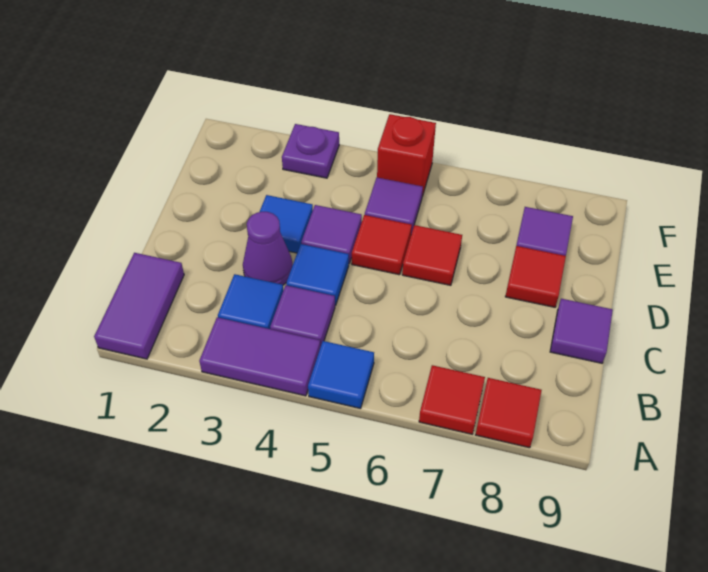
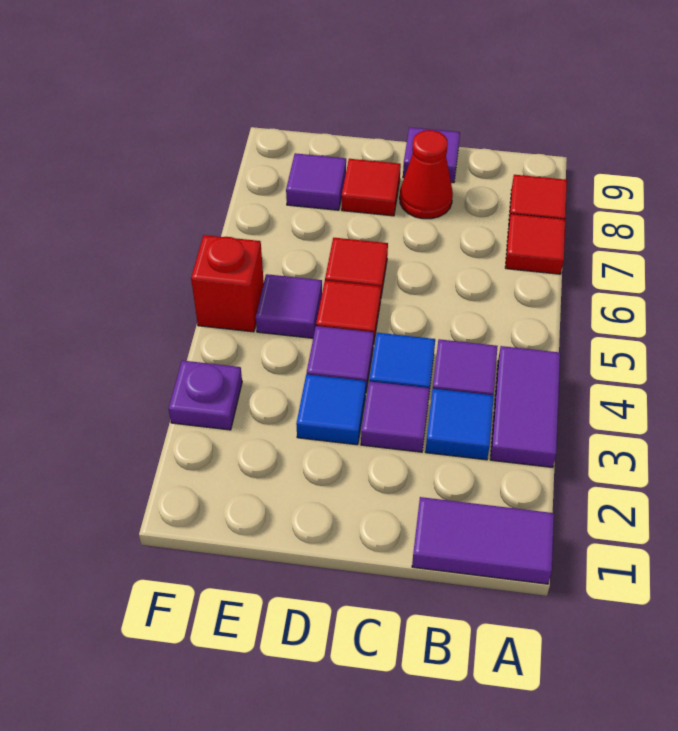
blue tile A5 level 1 -> none
purple cone C3 level 1 -> purple tile C3 level 1
none -> red cone C8 level 1

